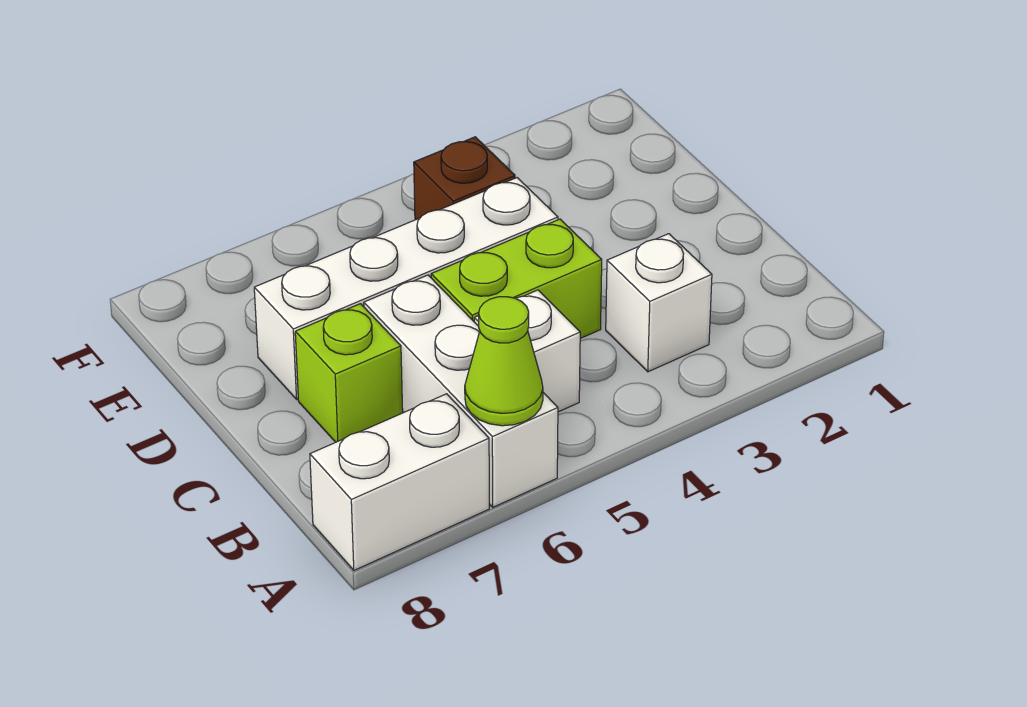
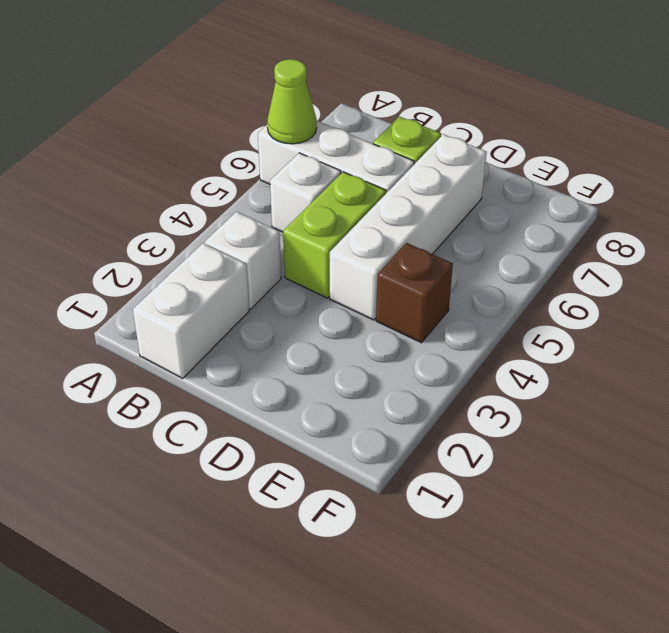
white brick A7:A8 level 1 -> white brick B1:B2 level 1

